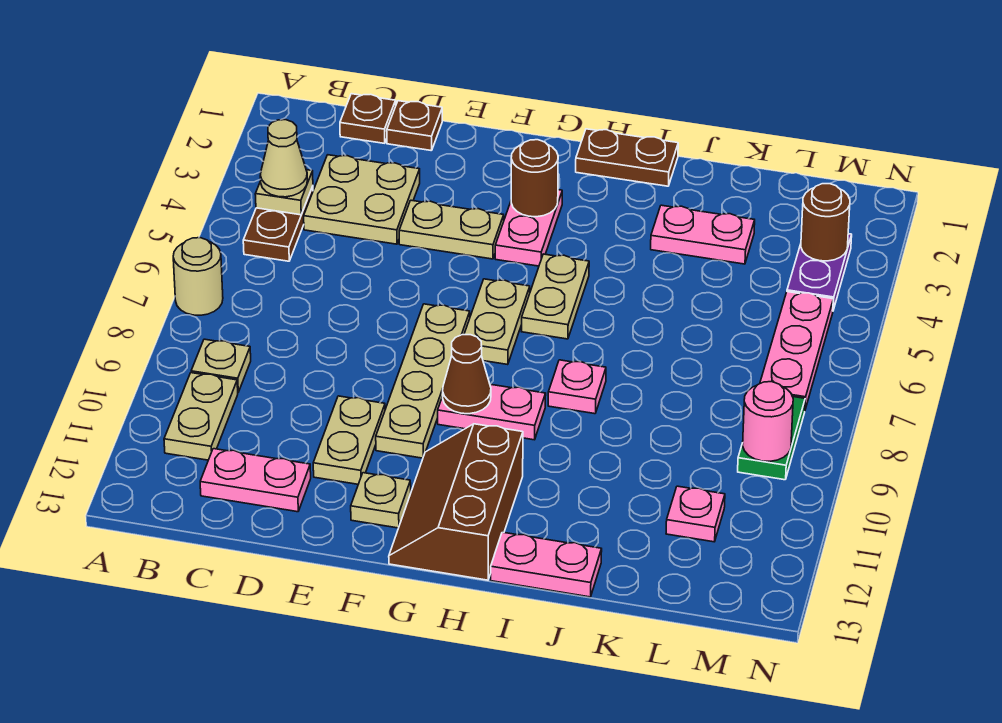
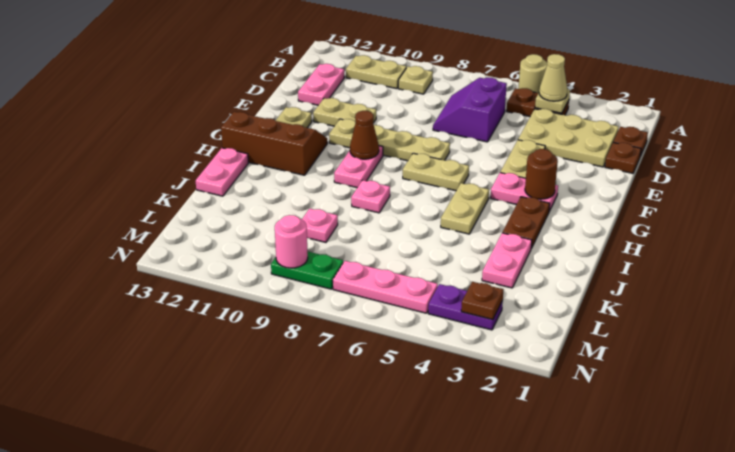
tan round brick A7 level 1 -> tan round brick A5 level 1
tan plate C3:D4 level 1 -> tan plate C2:D4 level 1
none -> purple slope C6:D7 level 1 top 6
brown plate H1:I1 level 1 -> brown plate H3:I3 level 1
tan plate H5:H6 level 1 -> tan plate H5:I5 level 1
pink plate L11 level 1 -> pink plate K9 level 1
brown round brick M3 level 2 -> brown plate M3 level 2

